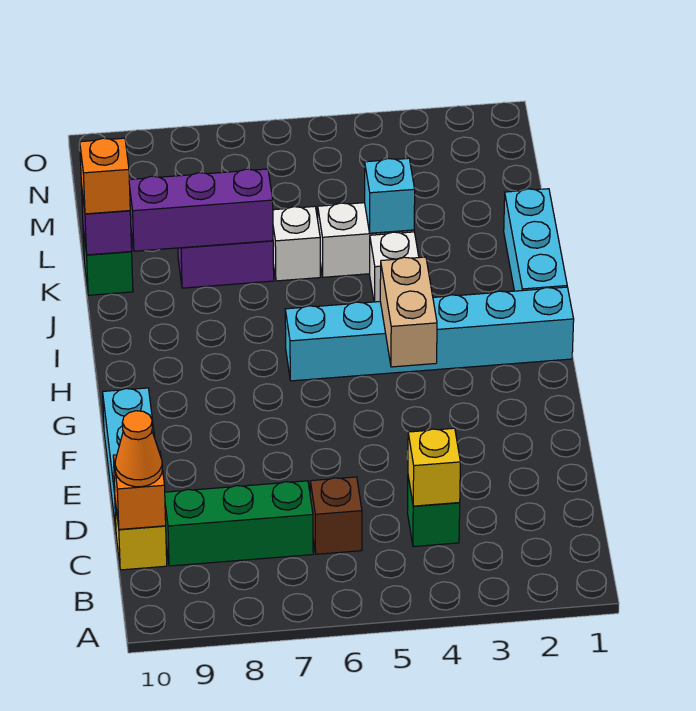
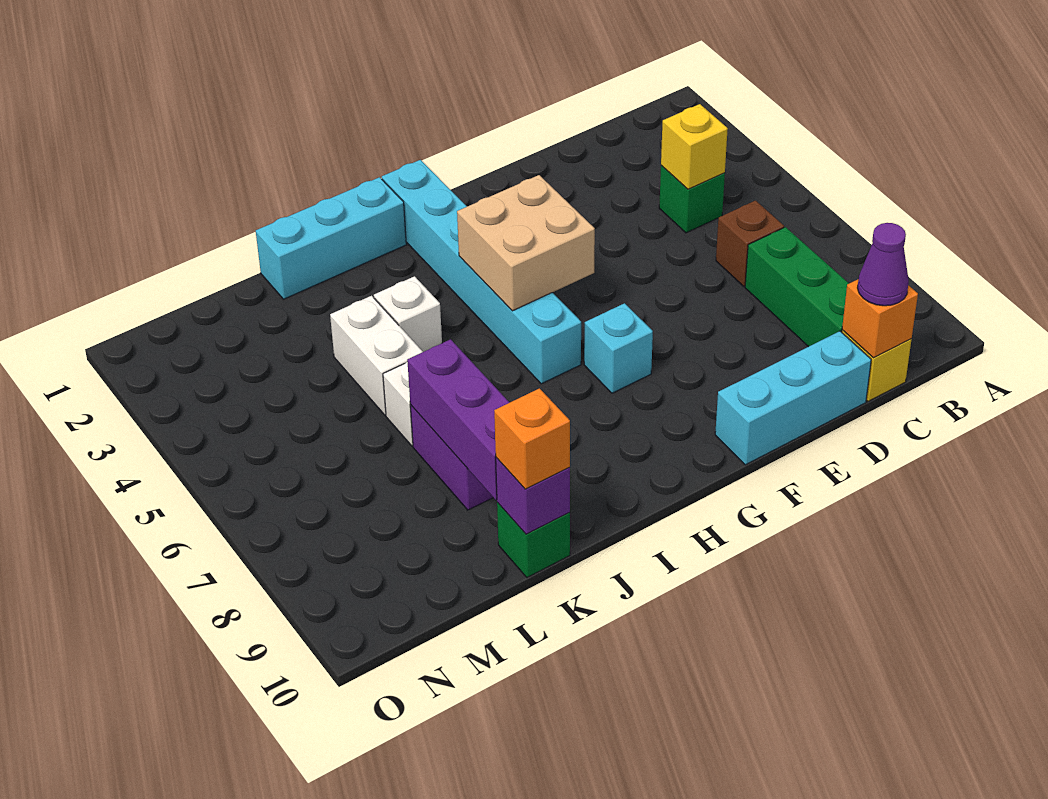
orange cone C10 level 3 -> purple cone C10 level 3
tan brick G4:H4 level 2 -> tan brick G4:H5 level 2
cyan brick K4 level 2 -> cyan brick G7 level 1

